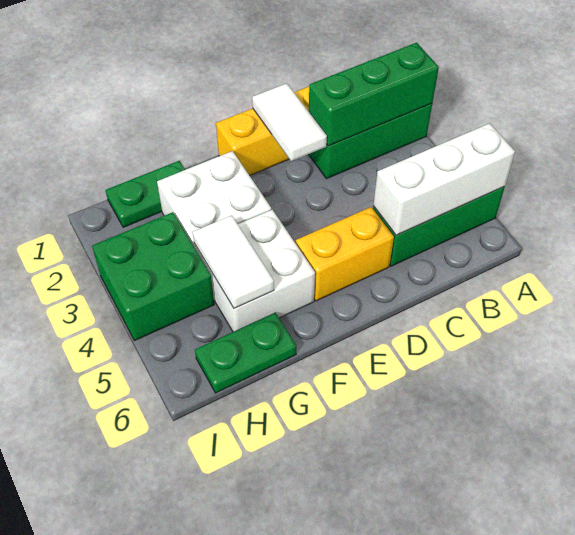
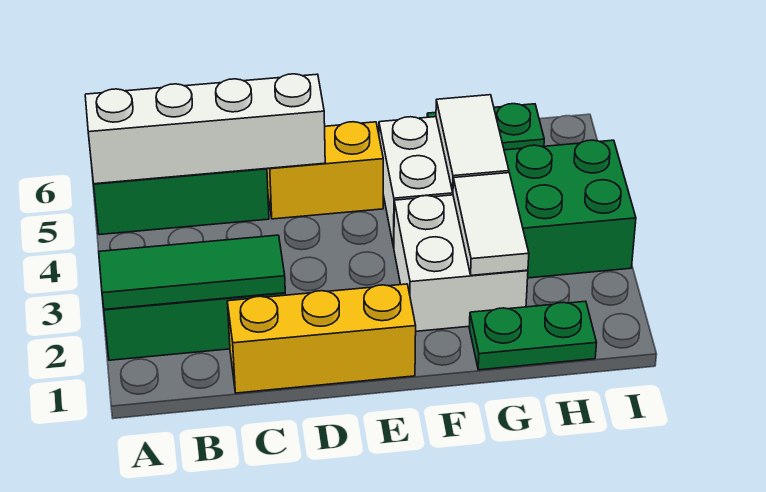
green brick A2:C2 level 2 -> green tile A2:C2 level 2
white brick A5:C5 level 2 -> white brick A5:D5 level 2
white tile D1:D2 level 2 -> white tile G2:G3 level 2

